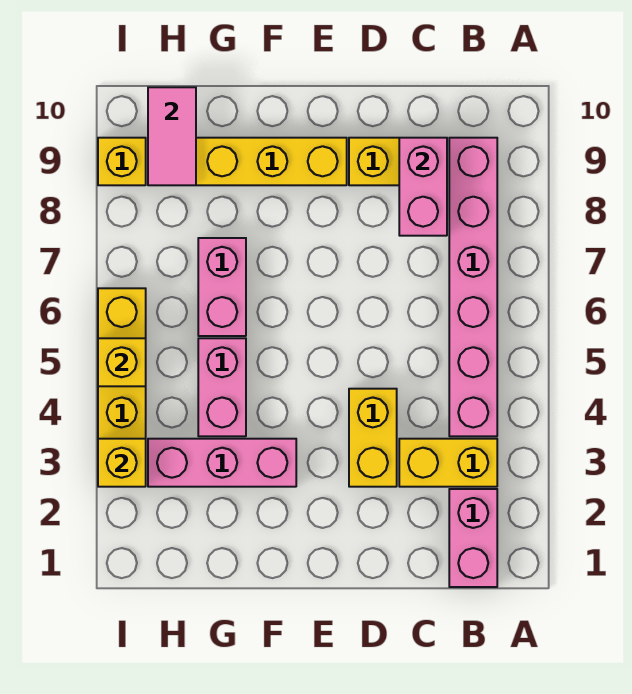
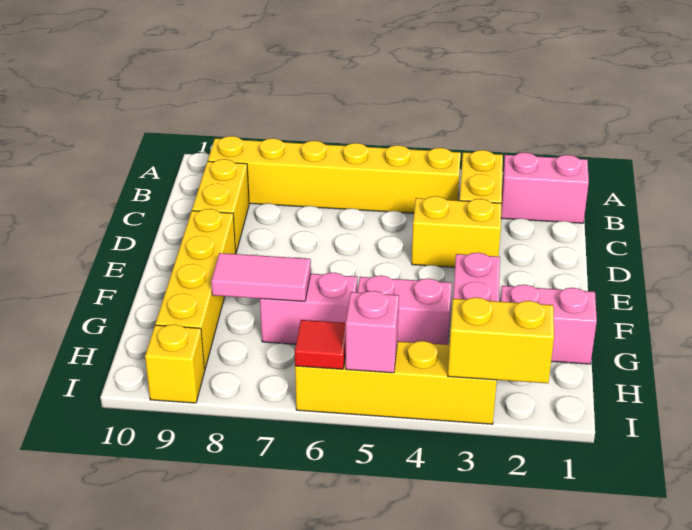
pink brick B4:B9 level 1 -> yellow brick B4:B9 level 1
pink brick C8:C9 level 2 -> pink brick G1:G2 level 1
pink tile H9:H10 level 2 -> pink tile G7:G8 level 2
yellow brick I3 level 2 -> yellow brick I2:I3 level 2
yellow brick I5 level 2 -> pink brick I5 level 2
none -> red tile I6 level 2

